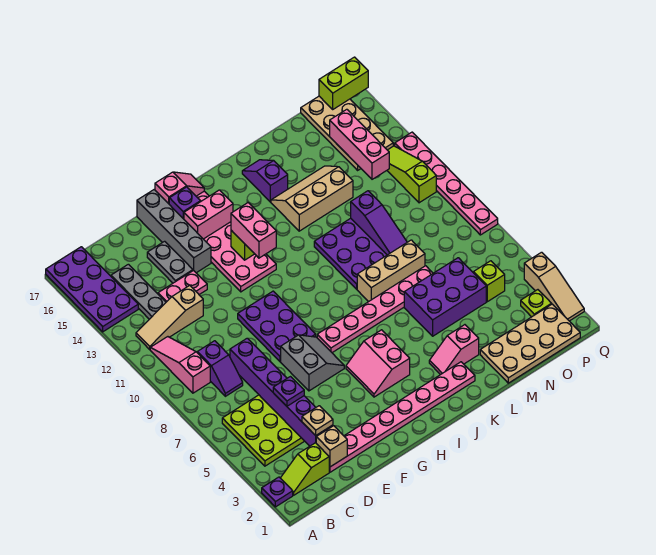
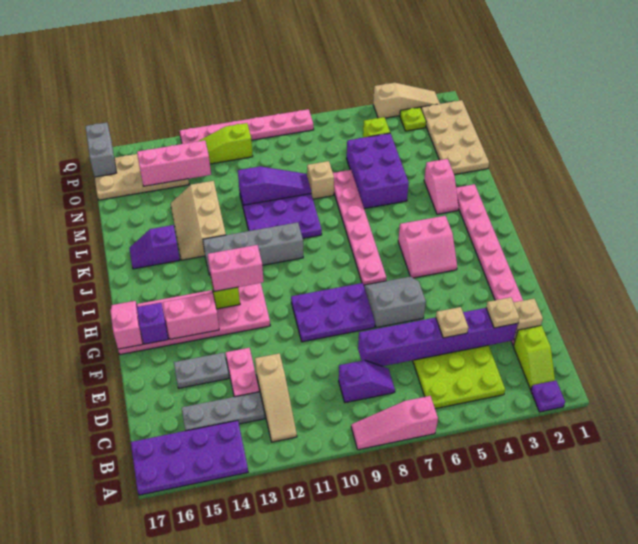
pink slope B9:B11 level 1 top 9 -> pink slope A7:A9 level 1 top 7
purple plate D5 level 3 -> tan plate D5 level 3
grey brick F14:F17 level 1 -> grey brick J10:J13 level 1
pink brick G15:H15 level 2 -> pink brick G14:G15 level 2
tan brick K8:M8 level 1 -> tan brick M8 level 1
lime brick P17:Q17 level 2 -> grey brick P17:Q17 level 2

